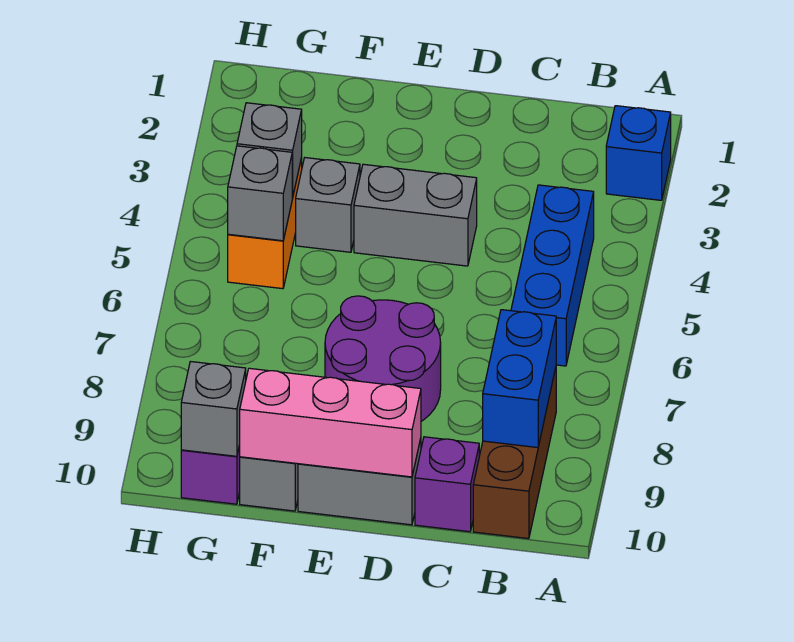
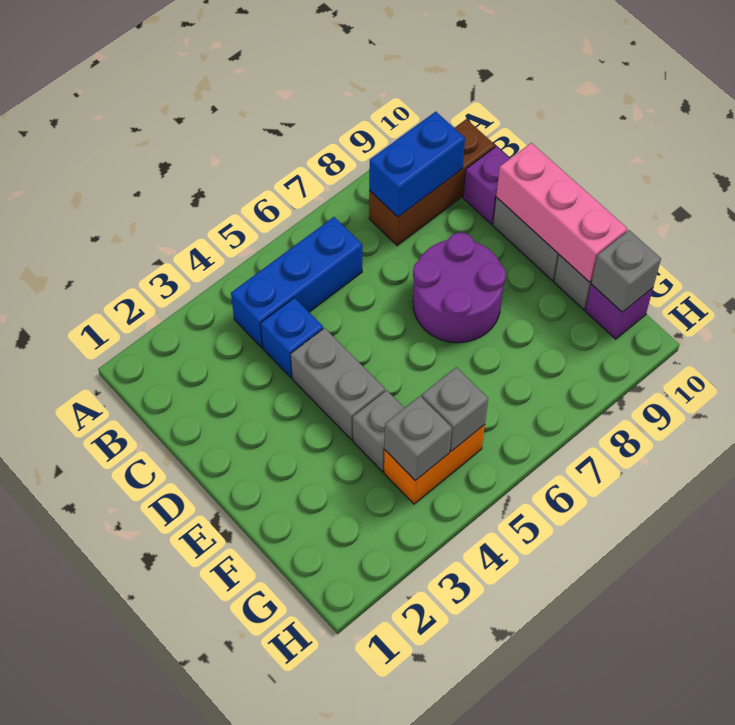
blue brick A2 level 1 -> blue brick C4 level 1

